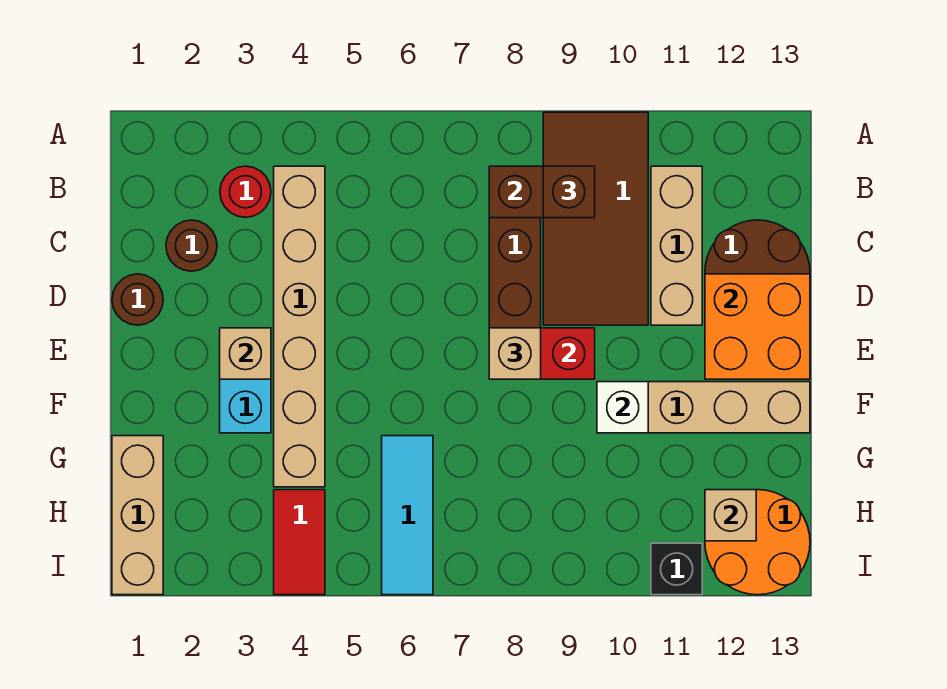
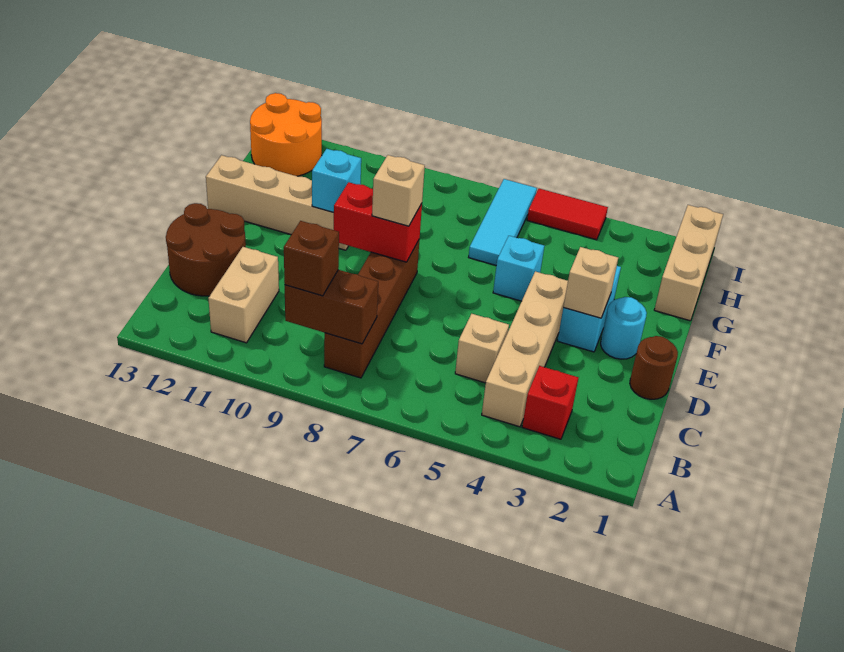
brown tile A9:D10 level 1 -> none
red round brick B3 level 1 -> red brick B3 level 1
tan brick B4:G4 level 1 -> tan brick B4:E4 level 1
tan brick B11:D11 level 1 -> tan brick B11:C11 level 1
brown round brick C2 level 1 -> none
orange brick D12:E13 level 2 -> none
none -> cyan round brick E2 level 1
none -> cyan brick F5 level 1
white brick F10 level 2 -> cyan brick F10 level 2
red tile H4:I4 level 1 -> red tile I4:I5 level 1
tan brick H12 level 2 -> tan brick C5 level 1
black brick I11 level 1 -> none

